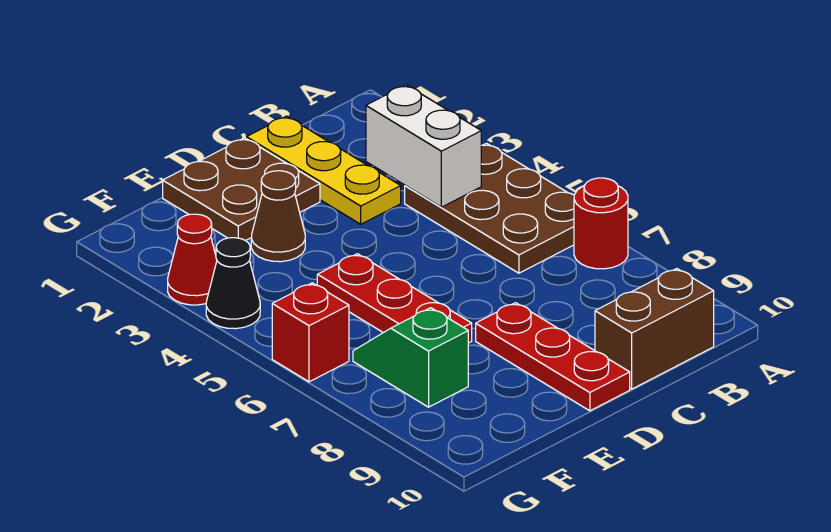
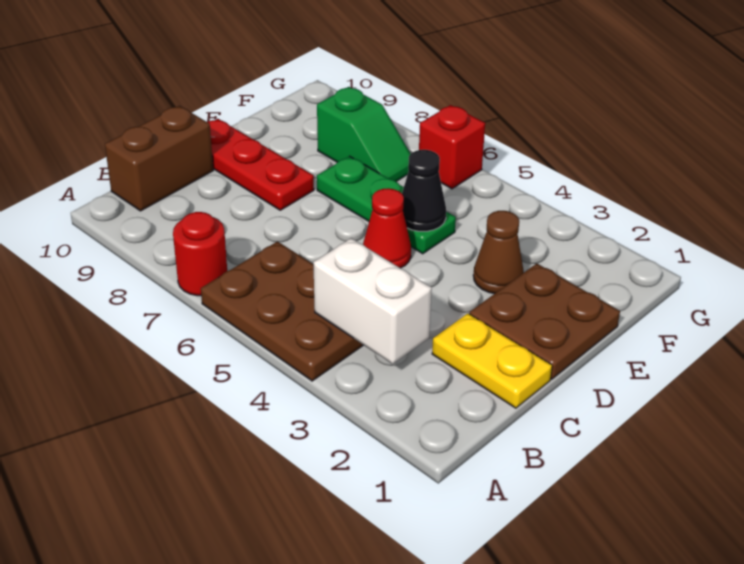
yellow plate C1:C3 level 1 -> yellow plate C1:C2 level 1
red plate E5:E7 level 1 -> green plate E5:E7 level 1
red cone G3 level 1 -> red cone D5 level 1
black cone G4 level 1 -> black cone E5 level 2

